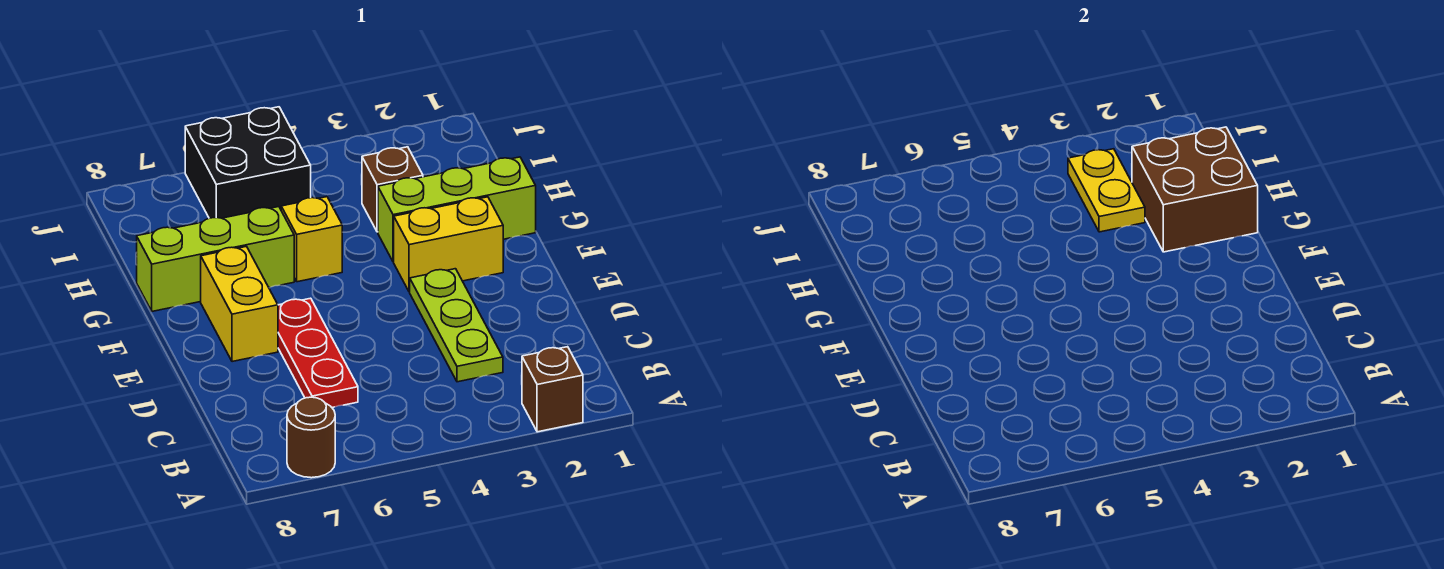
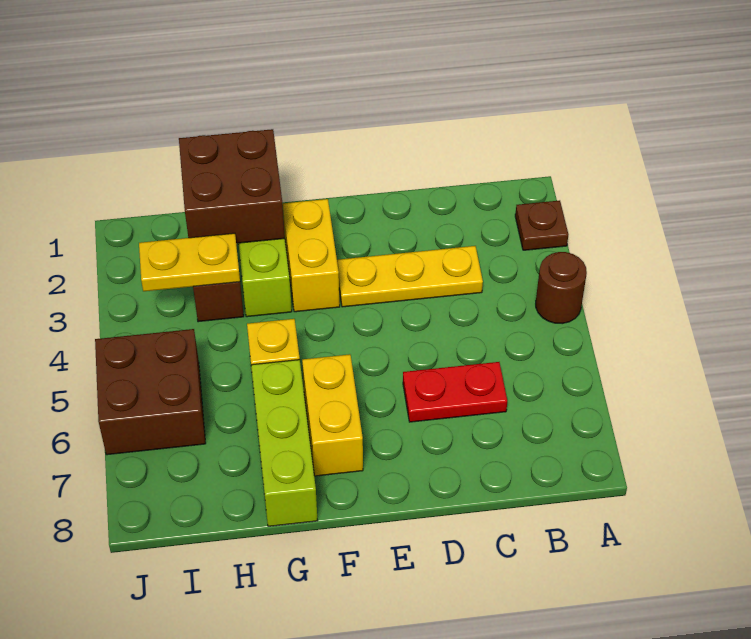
brown brick A2 level 1 -> brown plate A2 level 1
brown round brick A7 level 1 -> brown round brick A4 level 1
lime plate C3:E3 level 1 -> yellow plate C3:E3 level 1
red plate C6:E6 level 1 -> red plate C6:D6 level 1
yellow brick E7:F7 level 1 -> yellow brick F6:F7 level 1
black brick I5:J6 level 1 -> brown brick I5:J6 level 1

